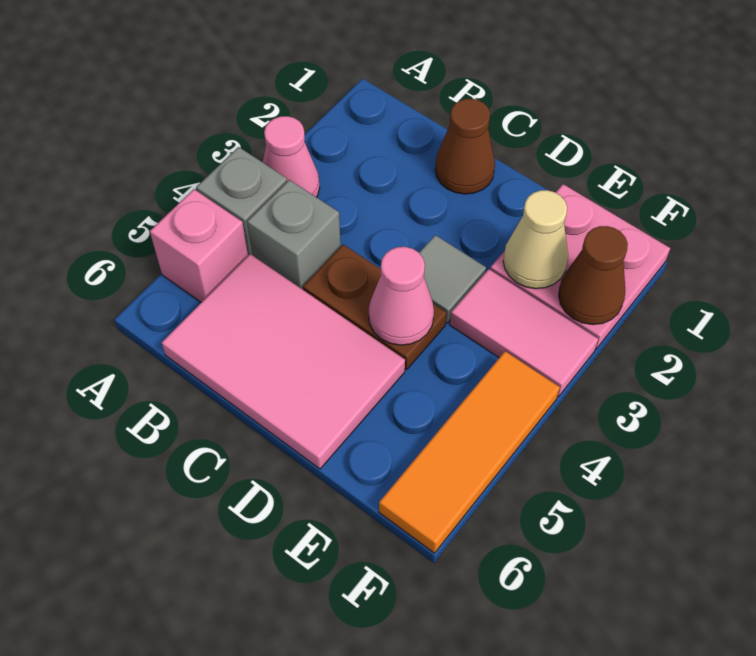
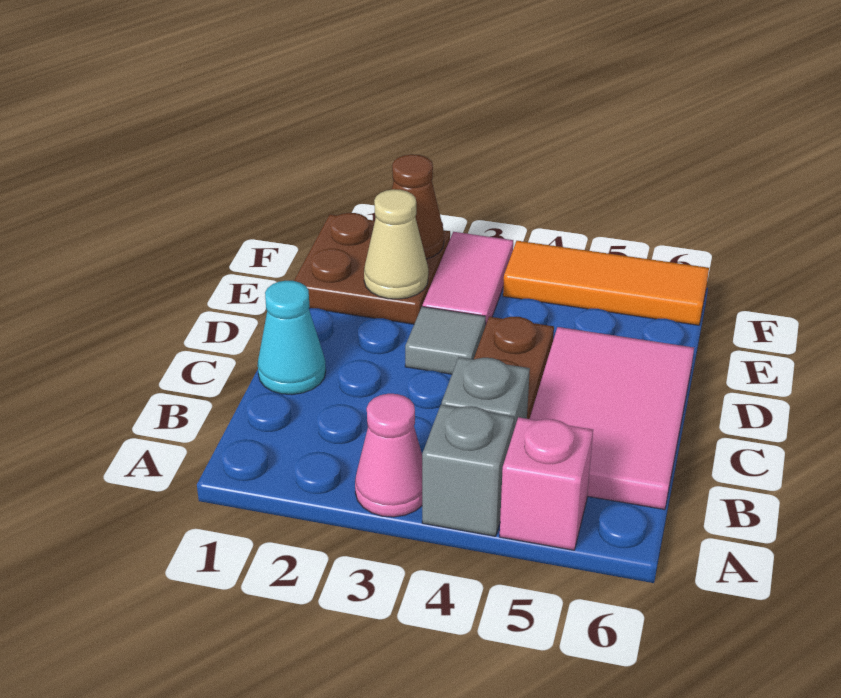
brown cone C1 level 1 -> cyan cone C1 level 1
pink cone D4 level 2 -> none
pink plate E1:F2 level 1 -> brown plate E1:F2 level 1

